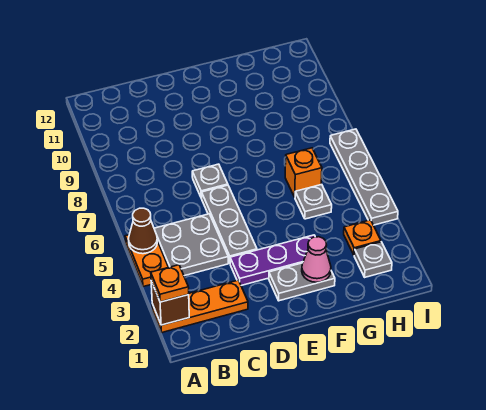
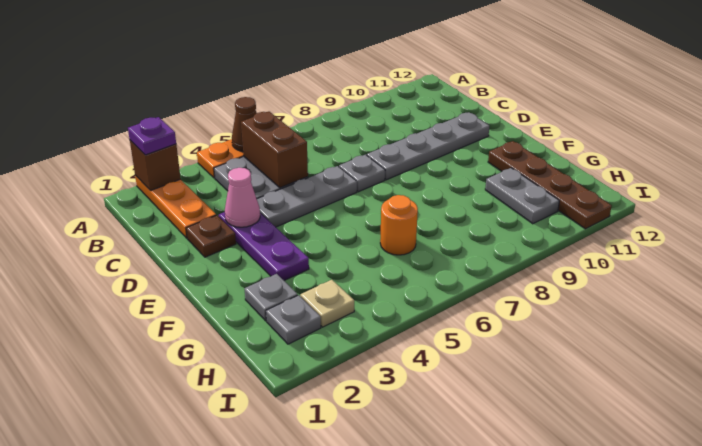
orange plate A2 level 3 -> purple plate A2 level 3
none -> brown brick B5:C5 level 2
none -> brown plate D2 level 1
grey plate E2:F2 level 1 -> grey plate G10:H10 level 1
pink cone F2 level 2 -> pink cone D3 level 2
none -> brown plate F11:I11 level 1
grey plate G5 level 1 -> grey plate G2 level 1
orange brick G6 level 1 -> orange round brick G6 level 1
orange plate H3 level 1 -> tan plate H3 level 1
grey plate I4:I7 level 1 -> grey plate D8:D11 level 1

